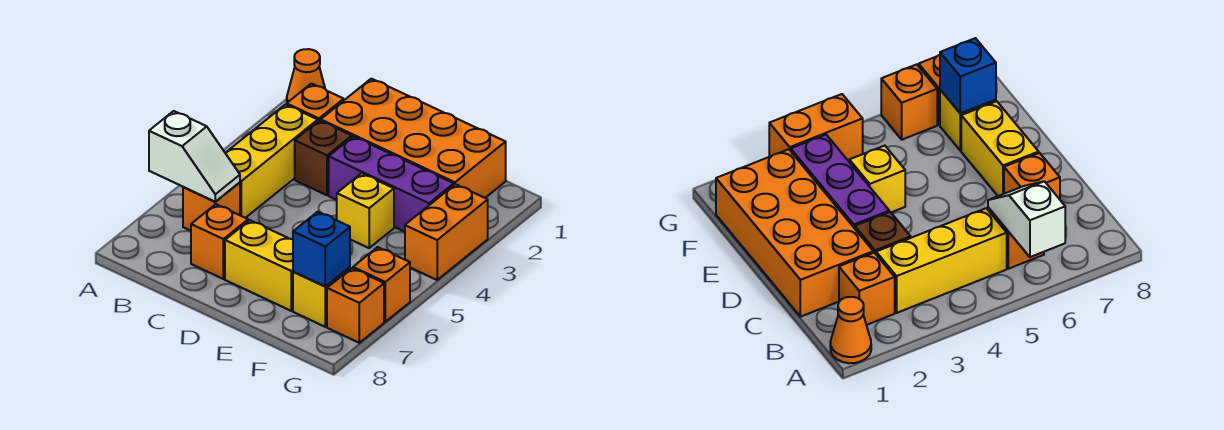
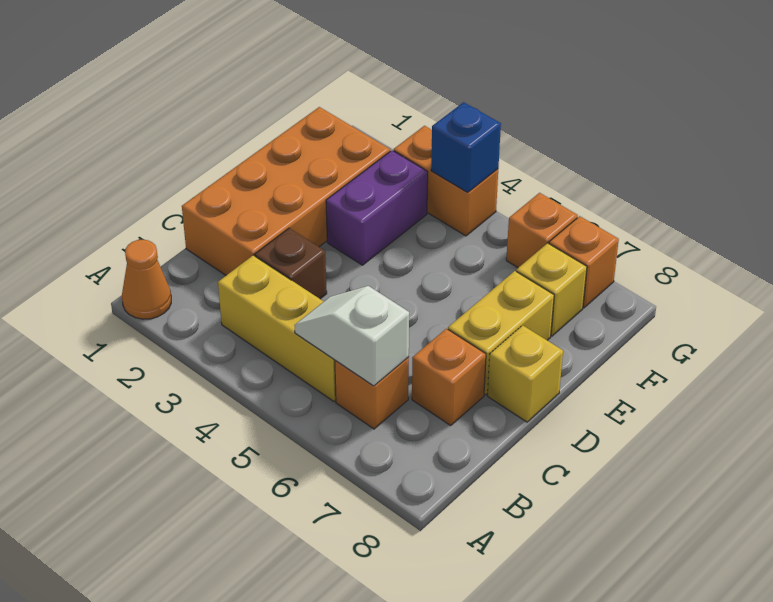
white slope A6:B6 level 2 top A -> white slope B5:B6 level 2 top 6
orange brick B2 level 1 -> none
purple brick D3:F3 level 1 -> purple brick E3:F3 level 1
yellow brick E4 level 1 -> yellow brick D8 level 1
blue brick F7 level 2 -> blue brick G4 level 2

